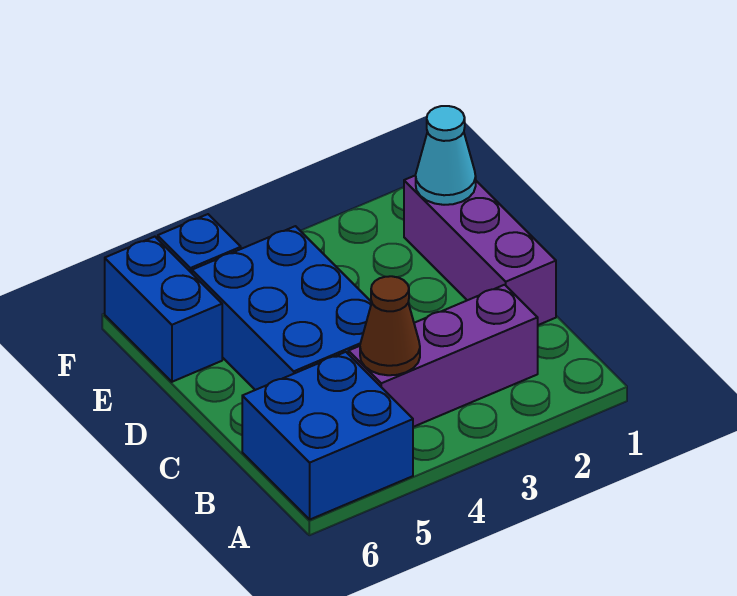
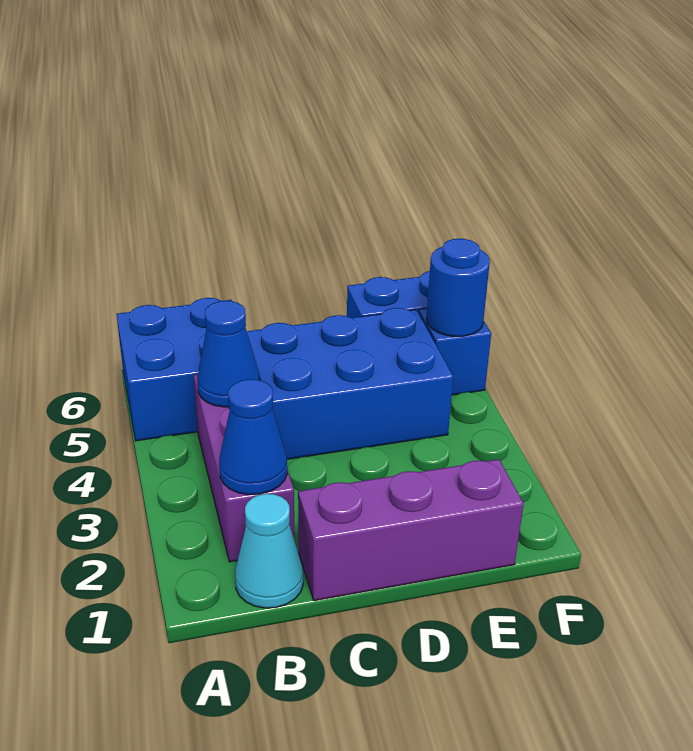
none -> blue cone B2 level 2
brown cone B4 level 2 -> blue cone B4 level 2
cyan cone E1 level 2 -> cyan cone B1 level 1
none -> blue round brick F5 level 2

